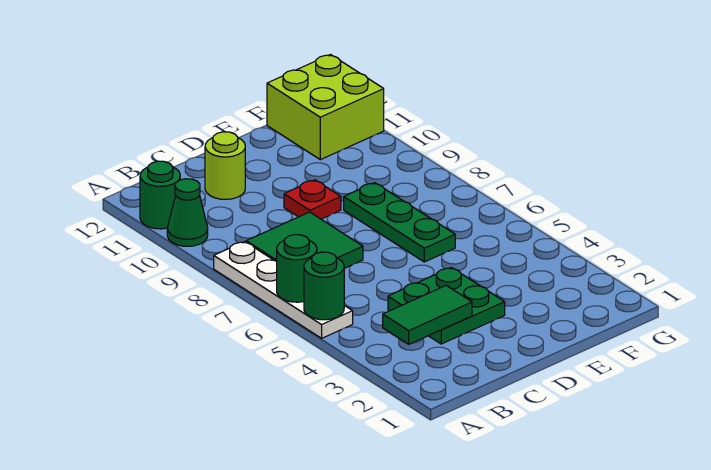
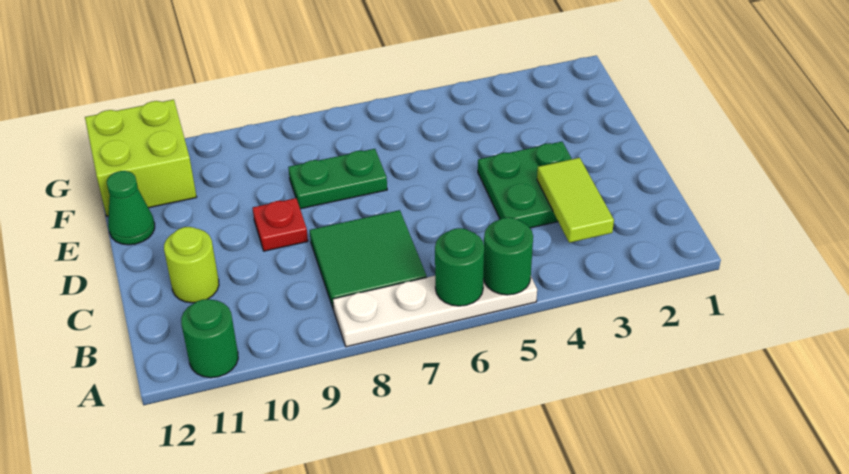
green cone A10 level 1 -> green cone E12 level 1
green tile B3:C3 level 2 -> lime tile B3:C3 level 2
green plate E6:E8 level 1 -> green plate E7:E8 level 1

